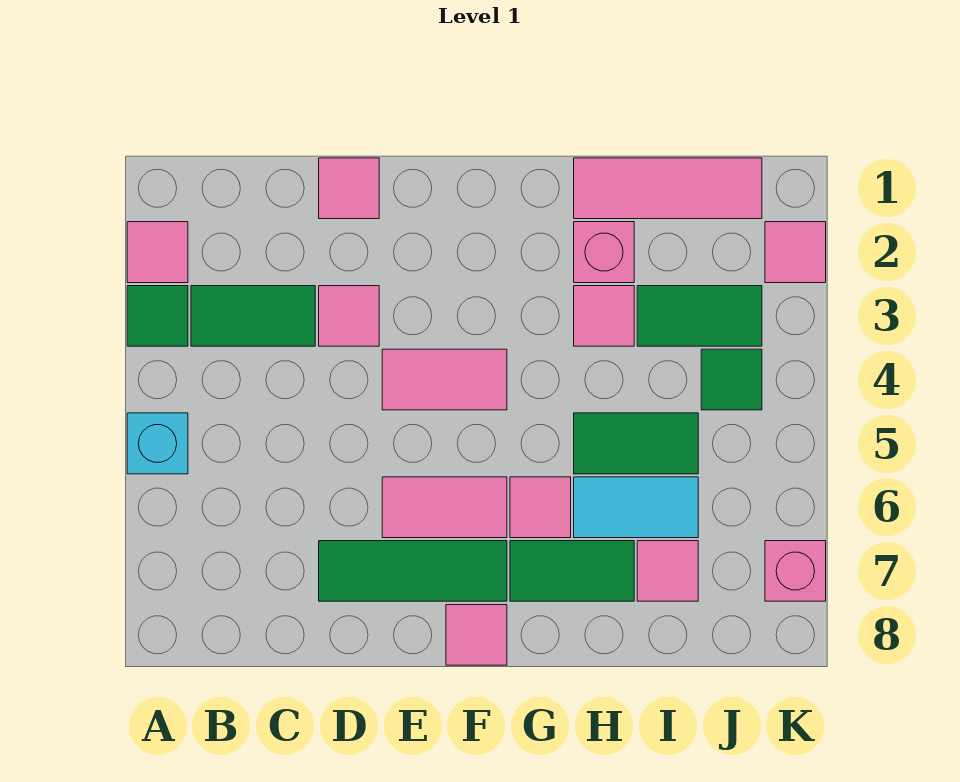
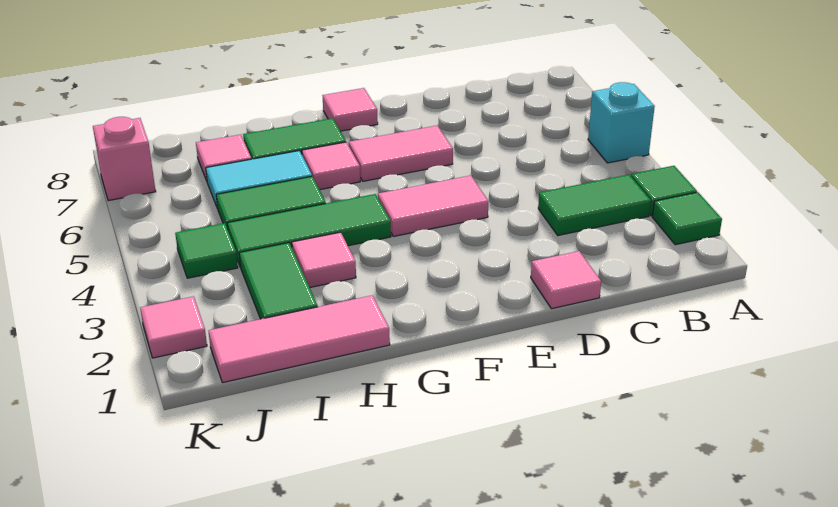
pink tile A2 level 1 -> green tile A2 level 1
pink tile D3 level 1 -> none
green tile D7:F7 level 1 -> green tile G4:I4 level 1
pink brick H2 level 1 -> none
green tile I3:J3 level 1 -> green tile I2:I3 level 1

